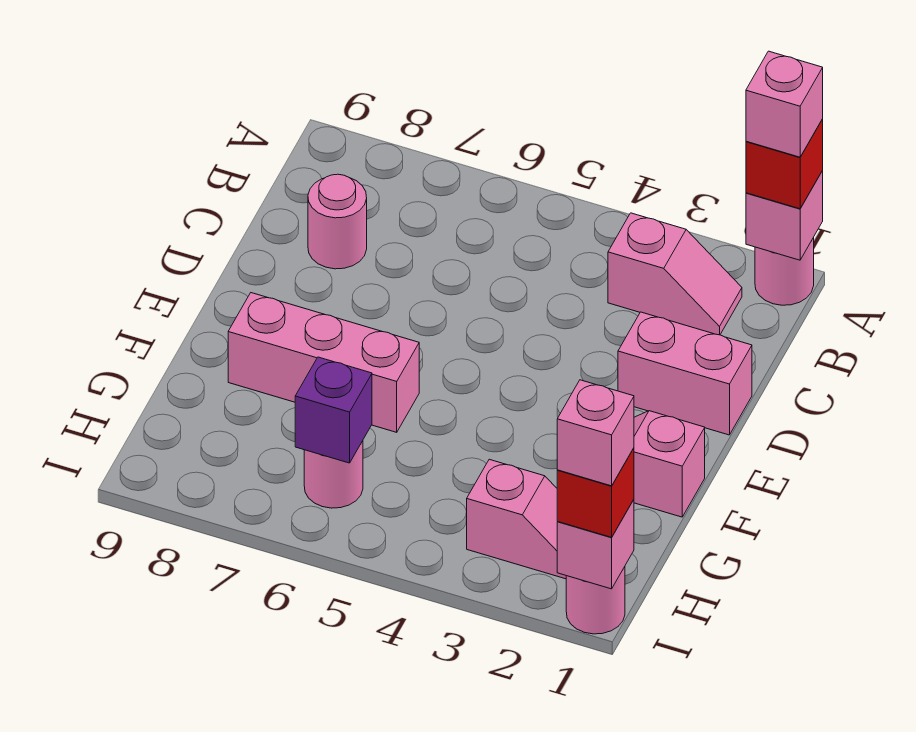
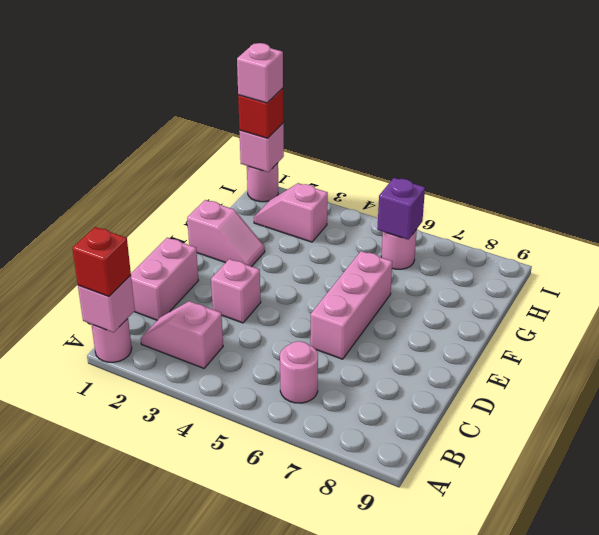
pink brick A1 level 4 -> pink brick D3 level 1
pink round brick C8 level 1 -> pink round brick B6 level 1
pink brick D1:D2 level 1 -> pink brick C1:D1 level 1
pink brick F6:F8 level 1 -> pink brick D6:F6 level 1

